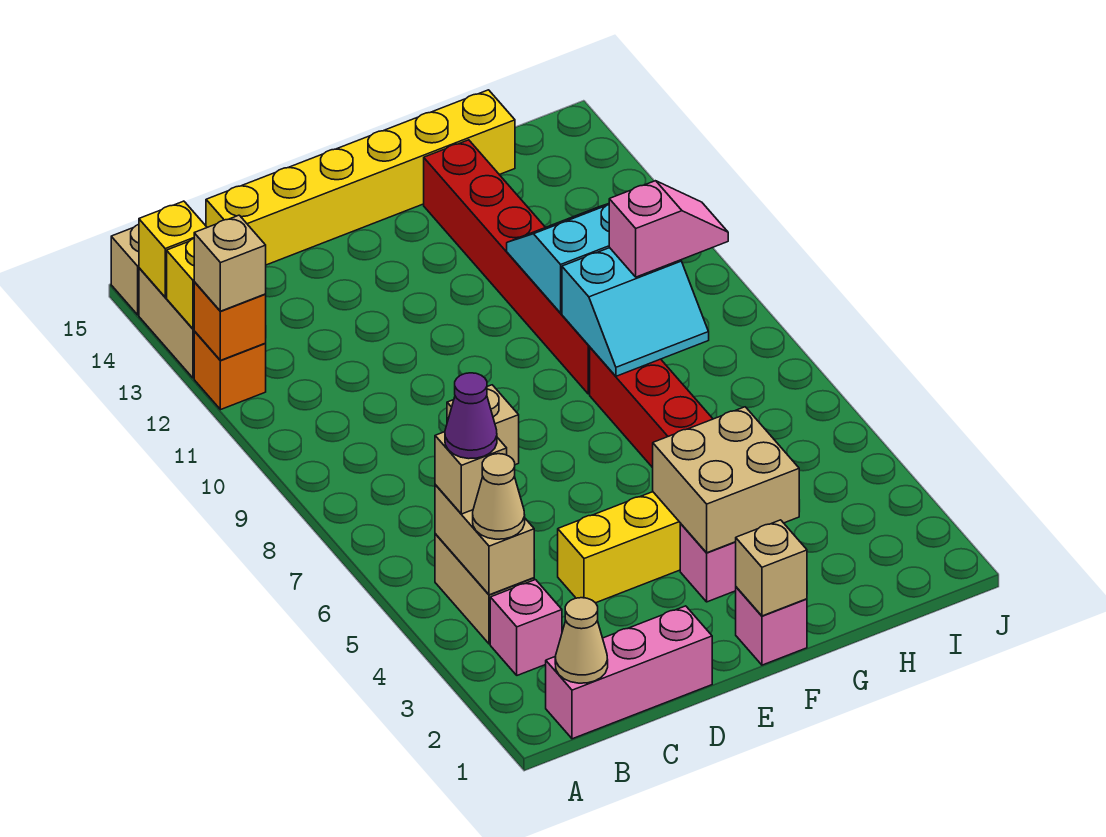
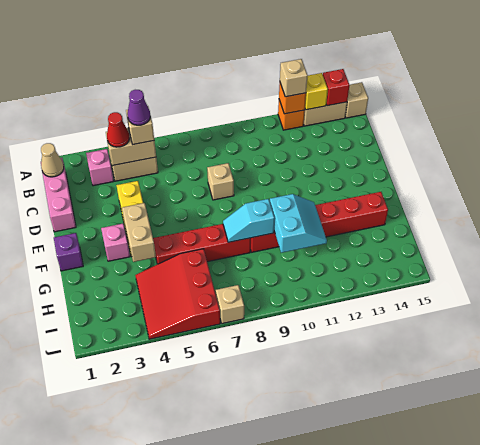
yellow brick A14 level 2 -> red brick A14 level 2
tan cone B4 level 3 -> red cone B4 level 3
yellow brick C15:H15 level 1 -> none
pink brick F1 level 1 -> purple brick F1 level 1
tan brick F1 level 2 -> tan brick J7 level 1
tan brick F3:G4 level 2 -> tan brick F4:G4 level 2
cyan slope G8:H9 level 2 top 9 -> cyan slope G8:G9 level 2 top 9
none -> red slope H4:J6 level 1 top 6
pink slope H9:I9 level 3 top H -> none

